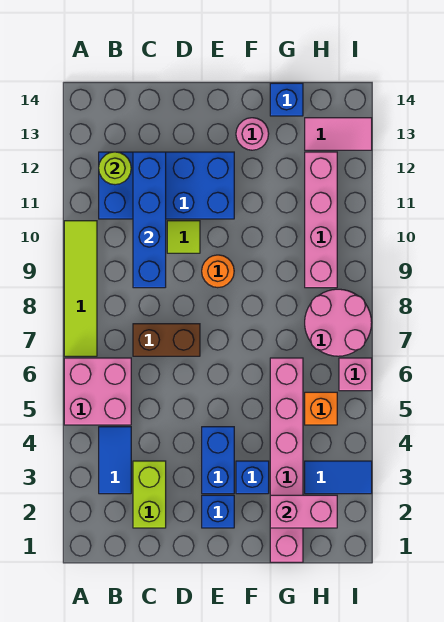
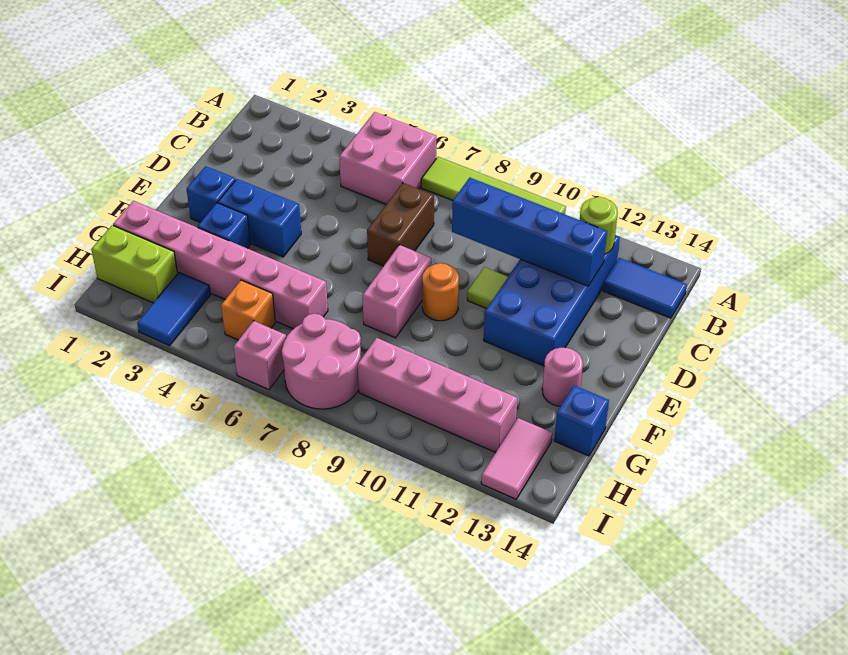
blue tile B3:B4 level 1 -> blue tile B13:B14 level 1
lime brick C2:C3 level 1 -> lime brick H1:H2 level 1
pink brick G2:H2 level 2 -> pink brick E8:F8 level 1

